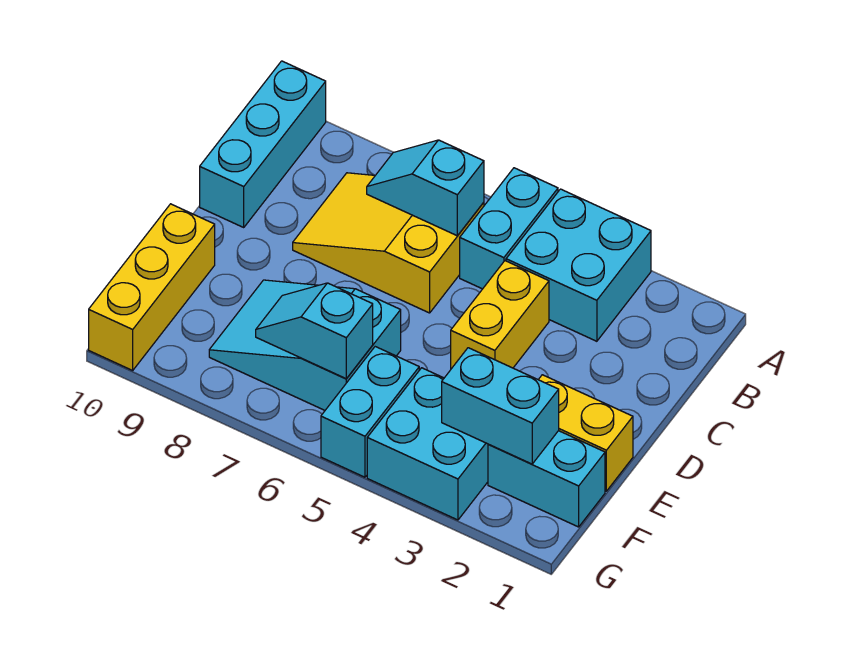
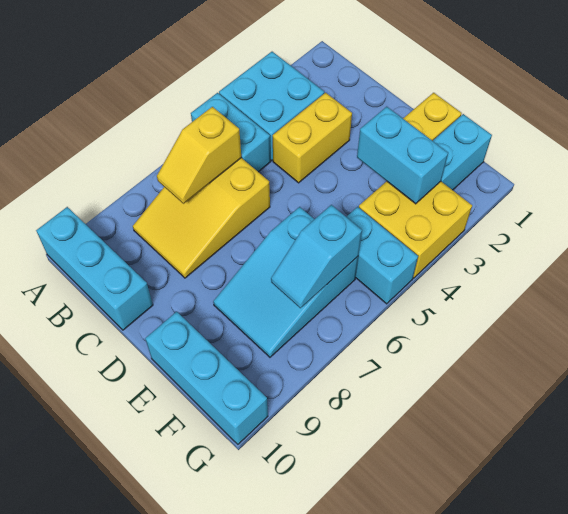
cyan slope B6:B7 level 2 top 6 -> yellow slope B6:B7 level 2 top 6
yellow brick C4:D4 level 1 -> yellow brick C3:C4 level 1
yellow brick E10:G10 level 1 -> cyan brick E10:G10 level 1
cyan brick F2:F3 level 2 -> cyan brick E3:F3 level 2
cyan brick F3:G4 level 1 -> yellow brick F3:G4 level 1

